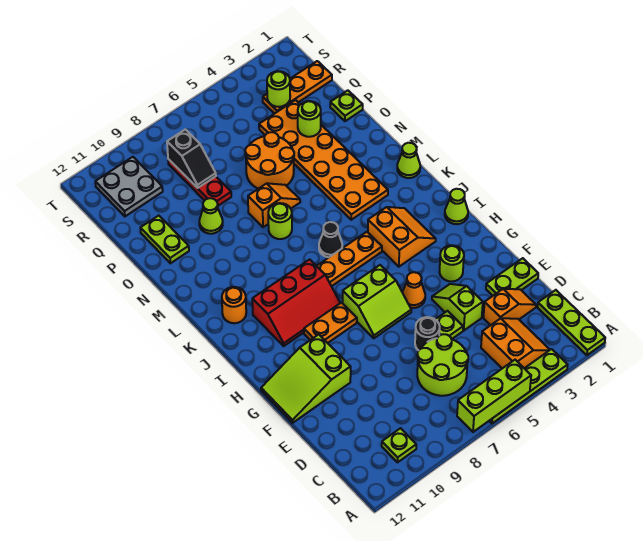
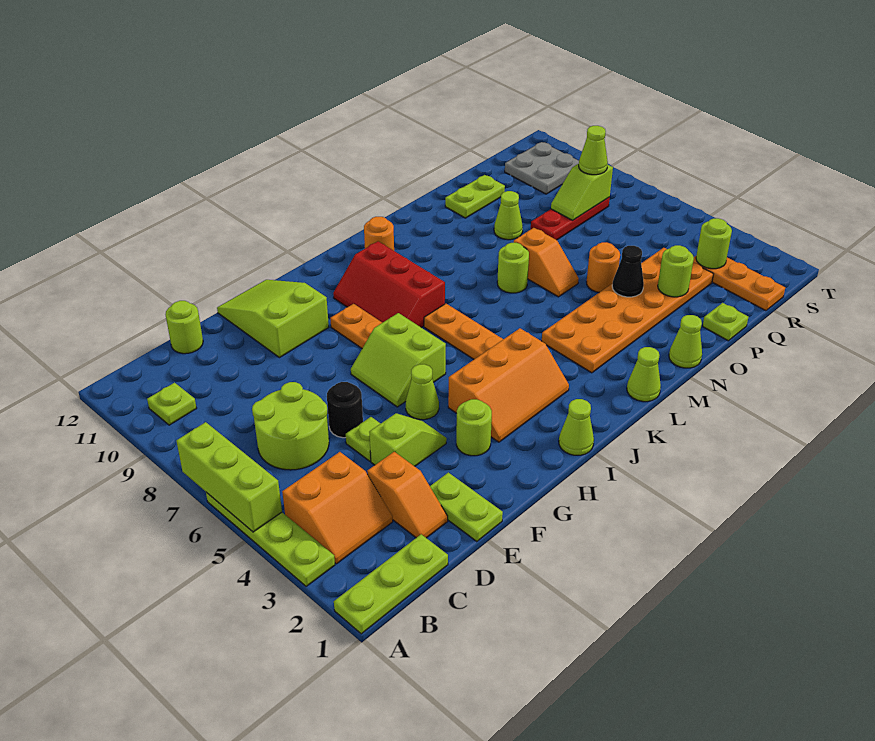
none -> lime round brick D12 level 1
orange cone G5 level 1 -> lime cone G5 level 1
orange slope I3:J4 level 1 top 4 -> orange slope H3:J4 level 1 top 4
black cone K6 level 1 -> black cone O4 level 2
none -> lime cone N1 level 1
orange round brick O5:P6 level 1 -> orange round brick O5 level 1
black slope Q8:R8 level 2 top R -> lime slope Q8:R8 level 2 top R
none -> lime cone R8 level 3

